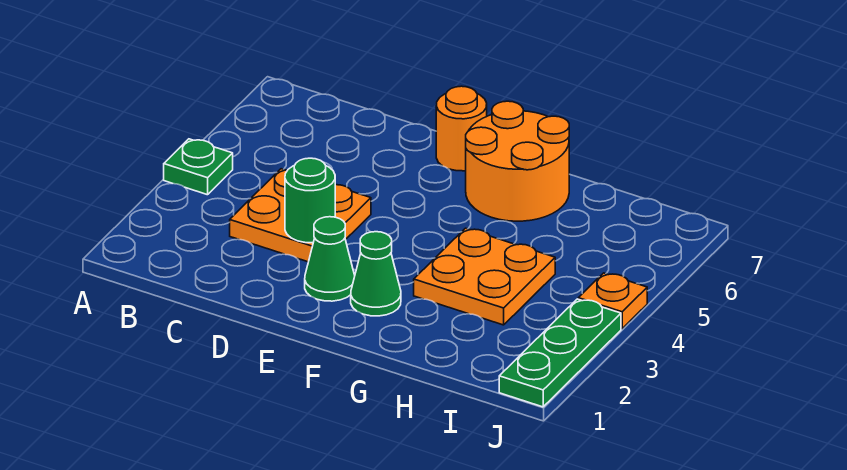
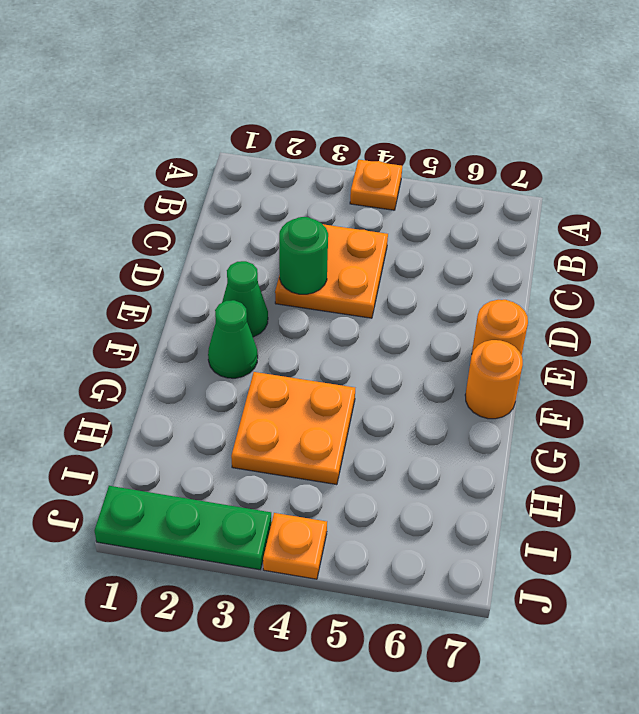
green plate A4 level 1 -> orange plate A4 level 1
orange round brick F6:G7 level 1 -> orange round brick F7 level 1

